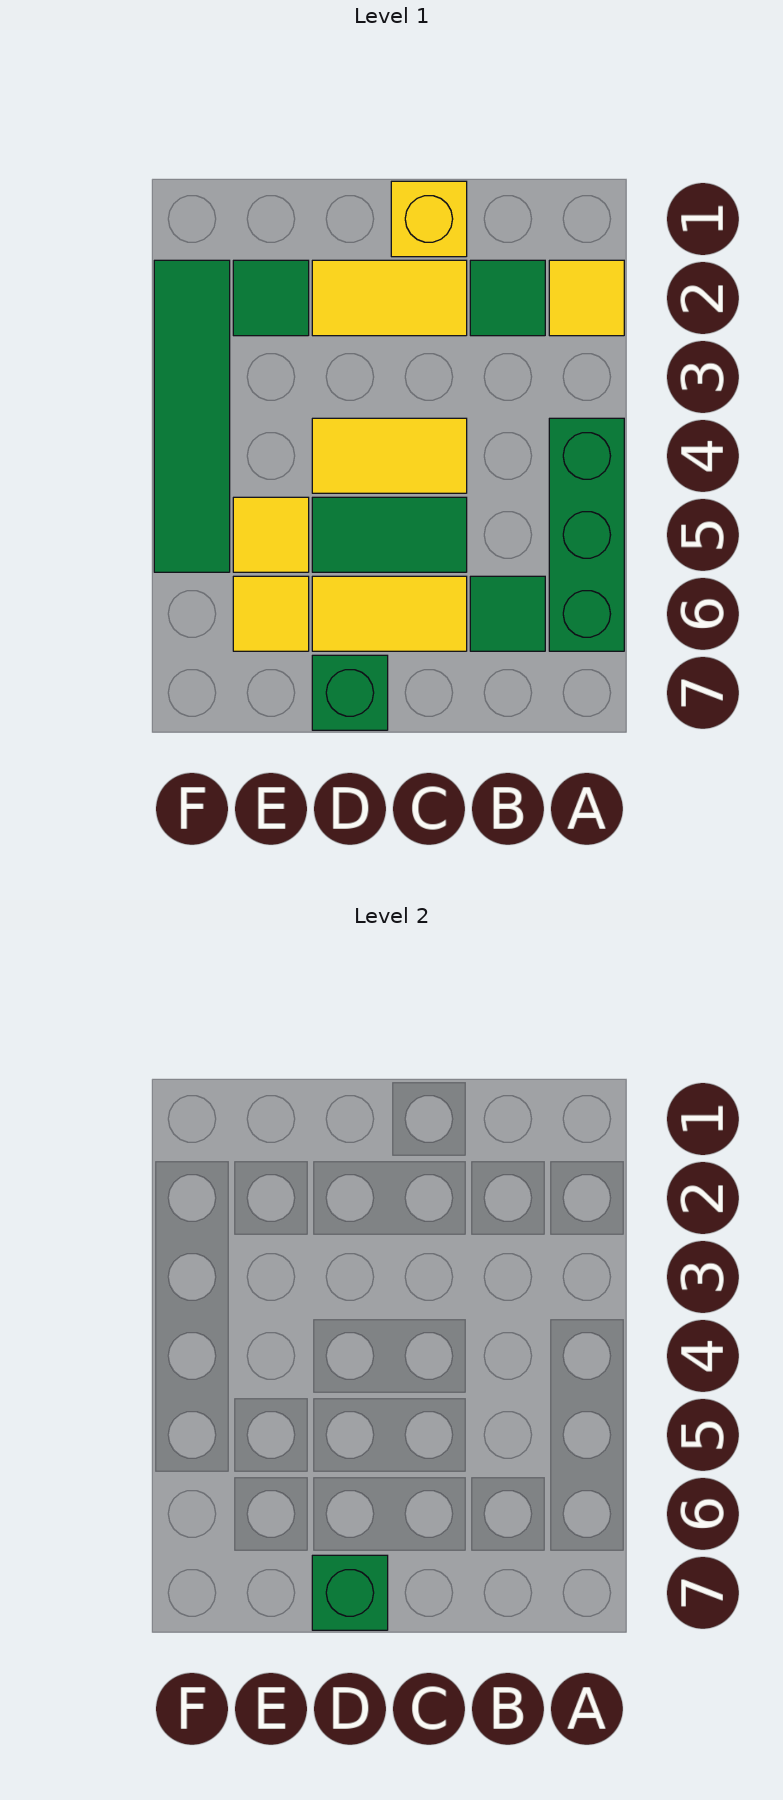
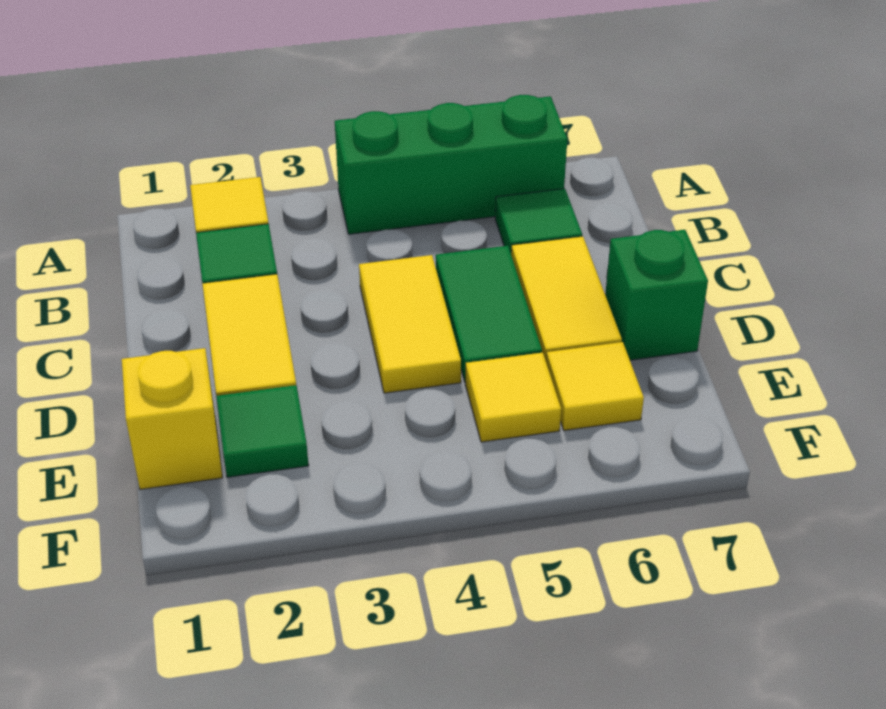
yellow brick C1 level 1 -> yellow brick E1 level 1
green brick D7 level 2 -> none
green tile F2:F5 level 1 -> none

